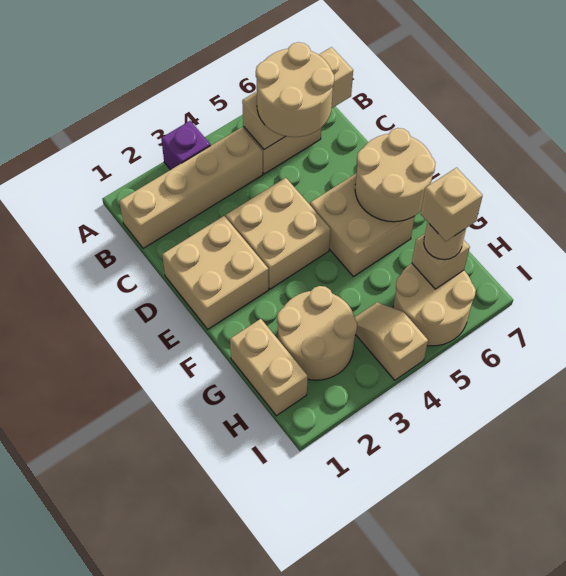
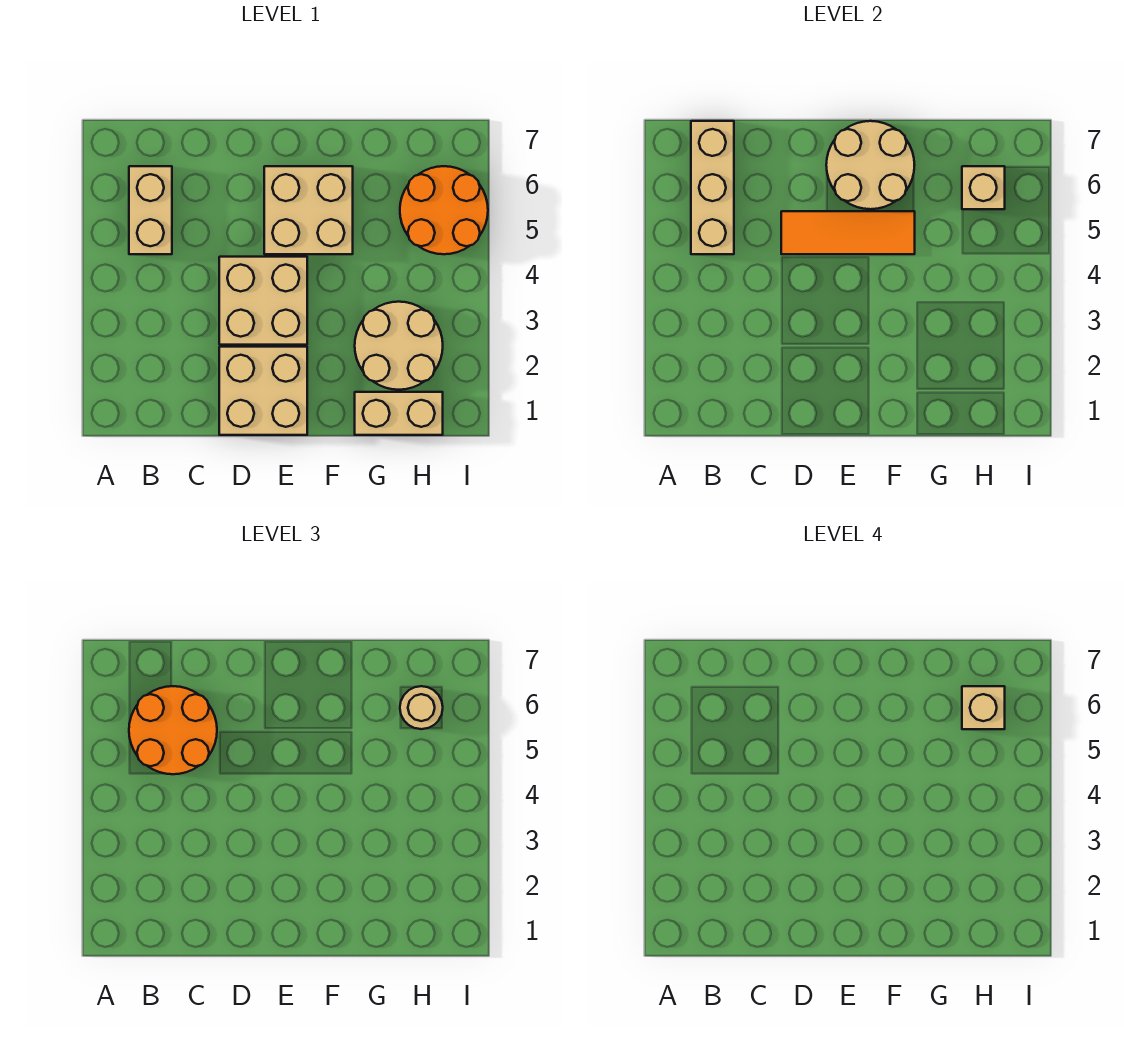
purple brick A3 level 1 -> none
tan brick B1:B4 level 1 -> none
tan round brick B5:C6 level 3 -> orange round brick B5:C6 level 3
none -> orange tile D5:F5 level 2
tan slope H4:I4 level 1 top I -> none
tan round brick H5:I6 level 1 -> orange round brick H5:I6 level 1

